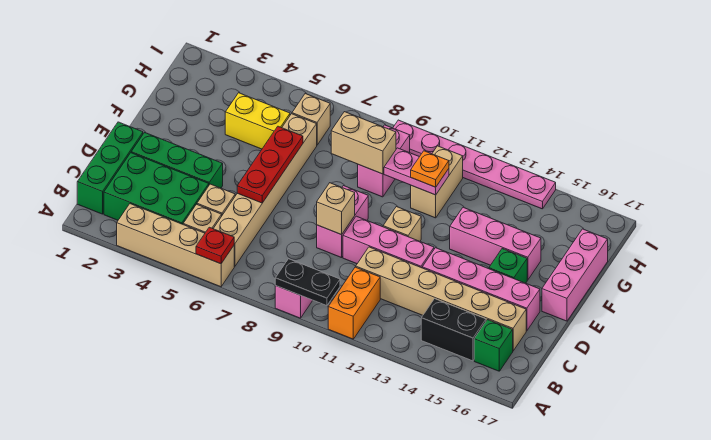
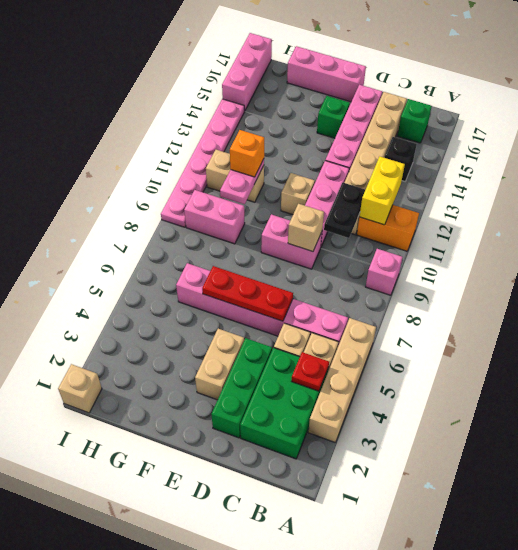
red plate A6 level 2 -> red plate B4 level 2
black plate A9:A10 level 2 -> black plate C10:C11 level 2
green brick B1:D1 level 1 -> none
tan brick B6:G6 level 1 -> pink brick B6:G6 level 1
black brick B14:B15 level 1 -> black brick B14 level 1
pink brick F13:F15 level 1 -> pink brick I15:I17 level 1
yellow brick G4:G5 level 1 -> yellow brick B11:B12 level 2
tan brick G8:G9 level 2 -> tan brick E3:E4 level 1
orange plate G11 level 3 -> orange brick G11 level 3
tan brick H6 level 1 -> tan brick I1 level 1

